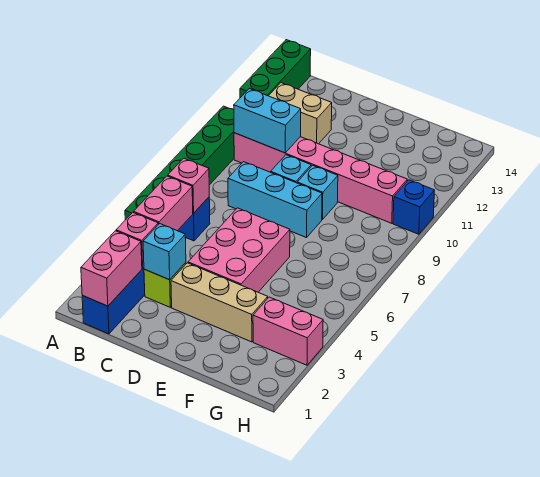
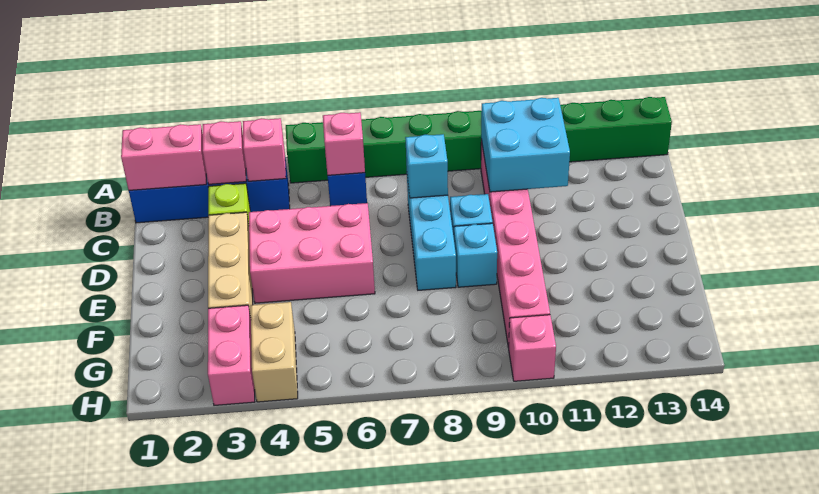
pink brick B4:B5 level 2 -> pink brick B4 level 2
cyan brick B10:C10 level 2 -> cyan brick B10:C11 level 2
tan brick B12:C12 level 1 -> tan brick G4:H4 level 1
cyan brick C3 level 2 -> cyan brick C8 level 2
blue brick H10 level 1 -> pink brick H10 level 1

